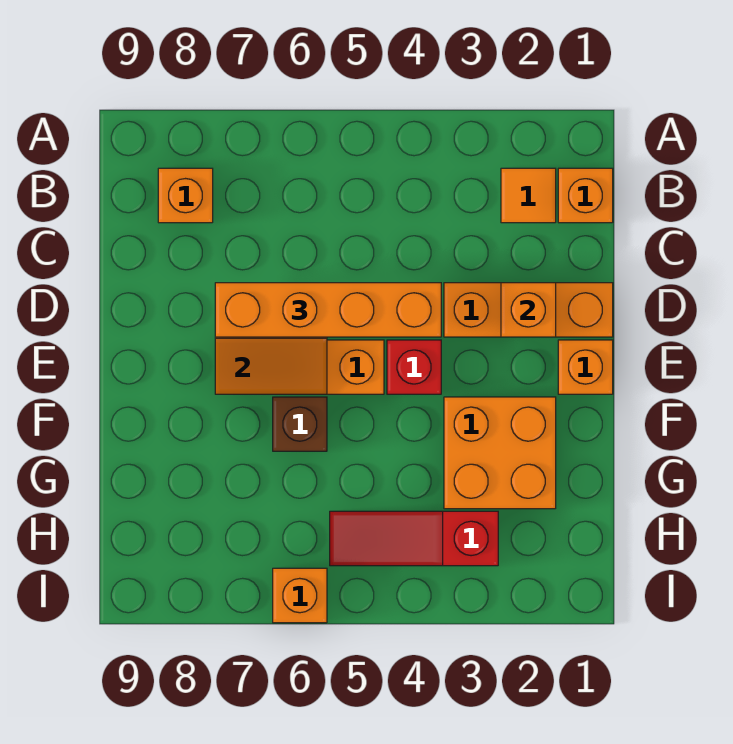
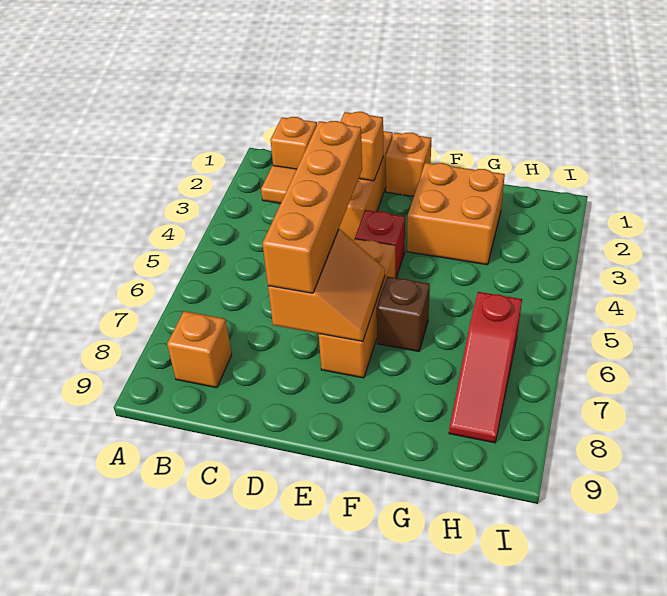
red slope H3:H5 level 1 top 3 -> red slope H6:H8 level 1 top 6
orange brick I6 level 1 -> none

